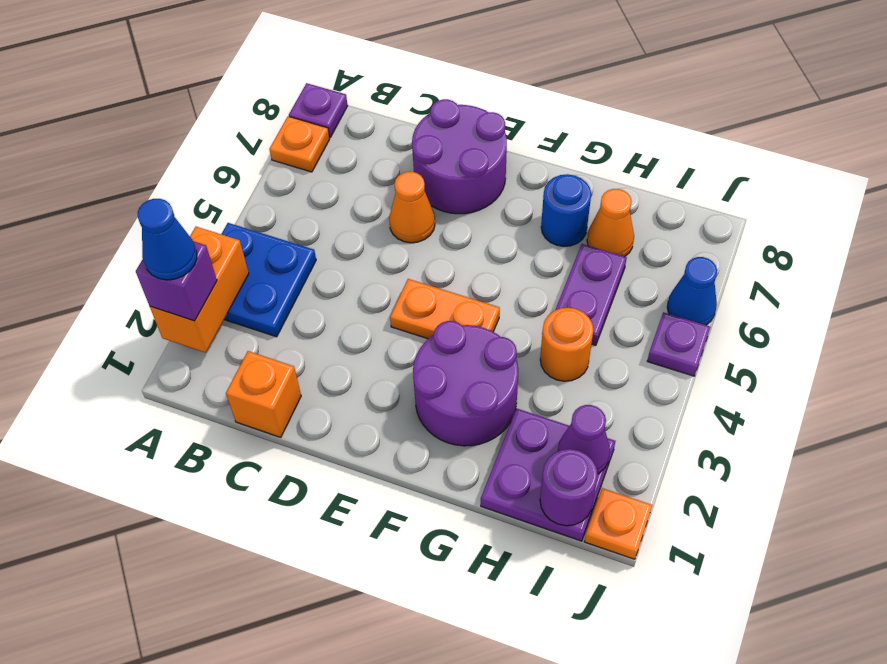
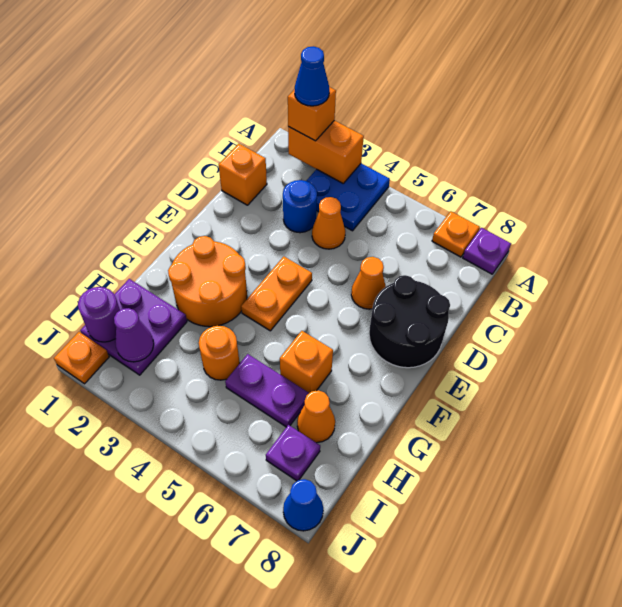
purple brick A2 level 3 -> orange brick A2 level 3
none -> orange cone C4 level 1
purple round brick D7:E8 level 1 -> black round brick D7:E8 level 1
purple round brick F2:G3 level 1 -> orange round brick F2:G3 level 1
none -> orange brick G6 level 1
blue round brick G7 level 1 -> blue round brick C3 level 1
purple plate J5 level 1 -> purple plate I7 level 1
blue cone J6 level 1 -> blue cone J8 level 1

